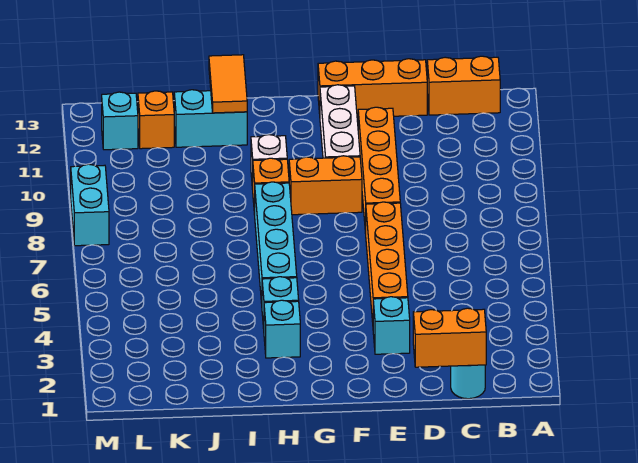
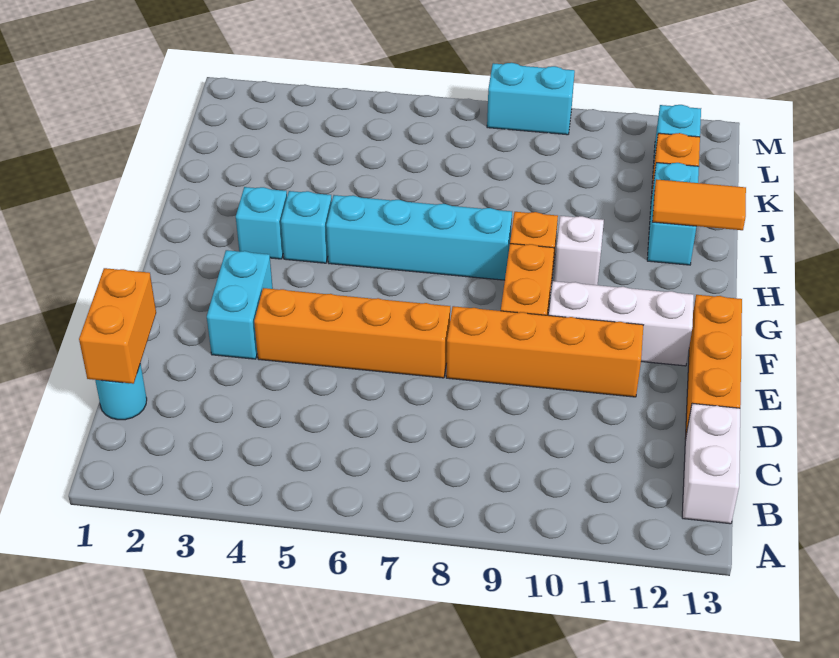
orange brick B13:C13 level 1 -> white brick B13:C13 level 1
cyan brick E3 level 1 -> cyan brick E3:F3 level 1

